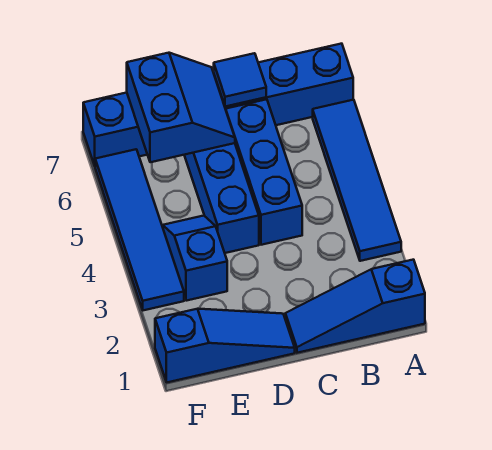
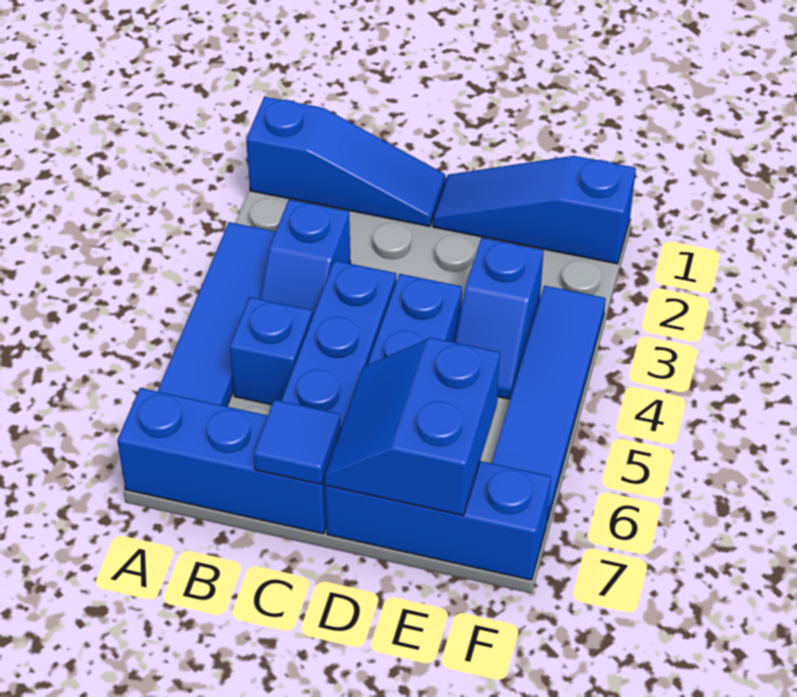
none -> blue slope B3:B4 level 1 top 3
none -> blue brick B5 level 1

